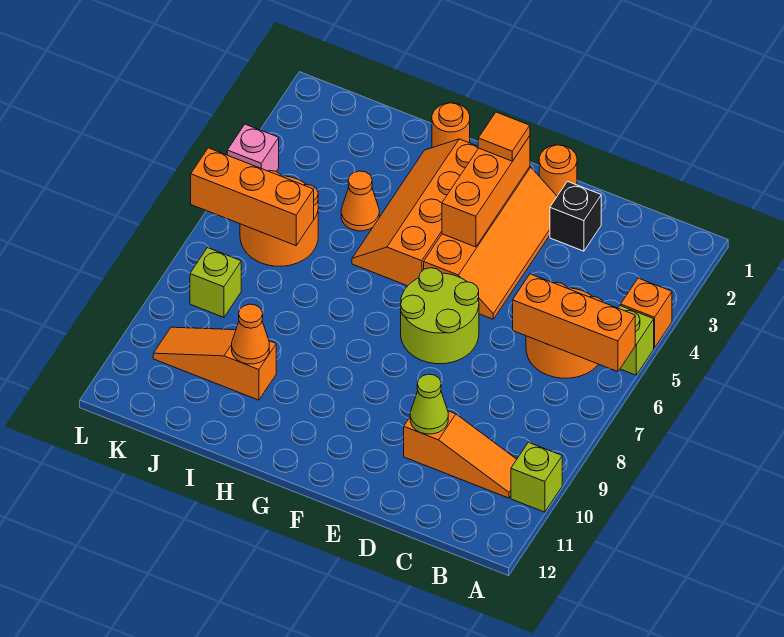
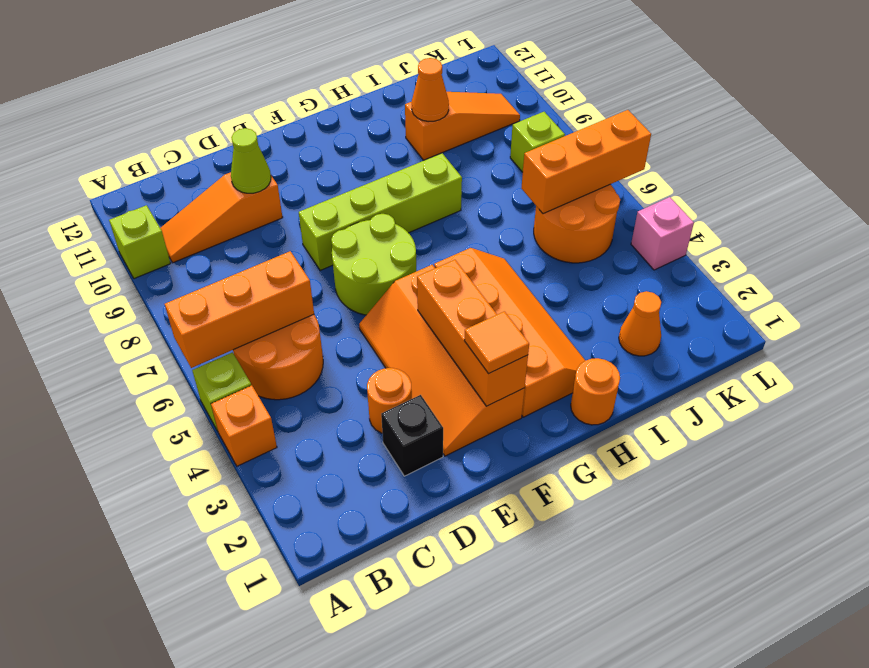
orange round brick E1 level 1 -> orange round brick D3 level 1
none -> lime brick E8:H8 level 1
orange cone I4 level 1 -> orange cone J2 level 1

